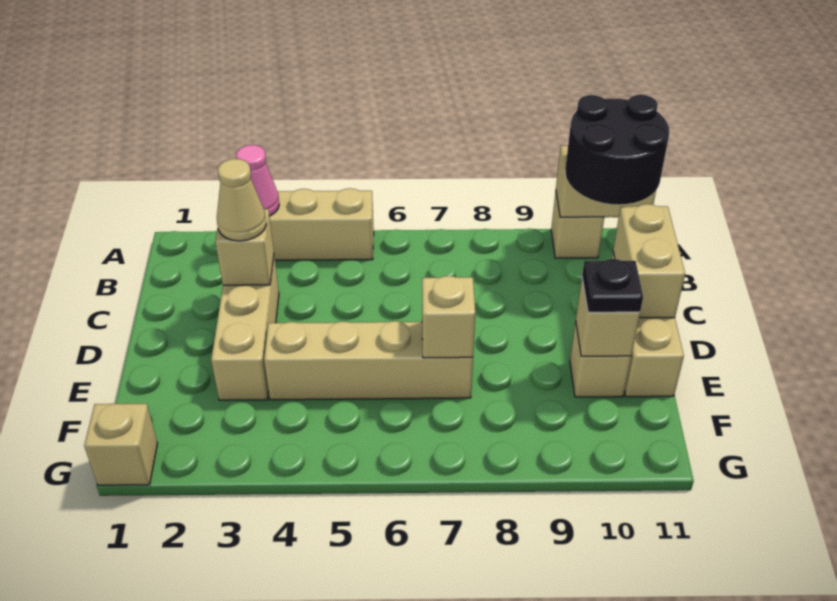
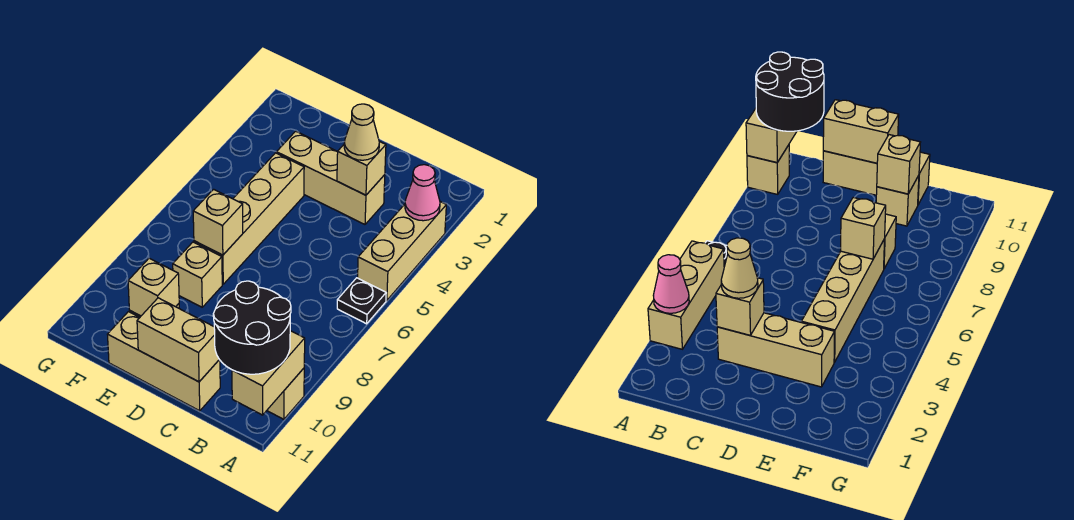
black plate E10 level 3 -> black plate A6 level 1
tan brick G1 level 1 -> tan brick E8 level 1

